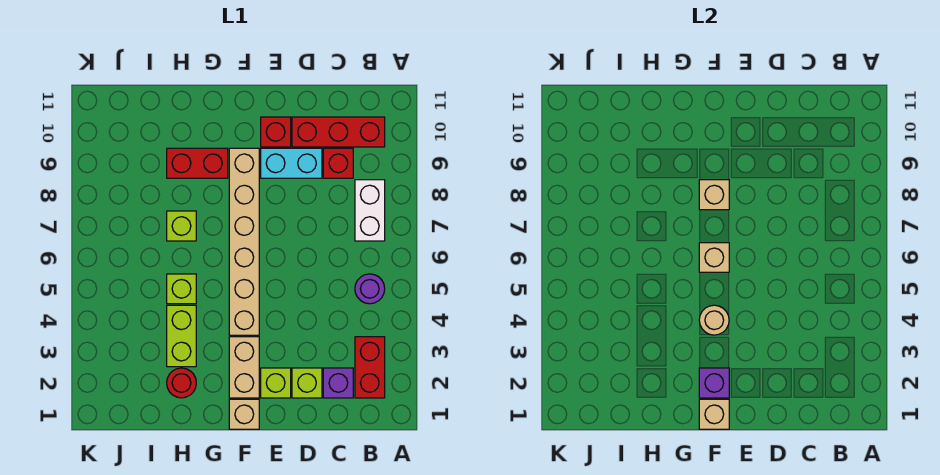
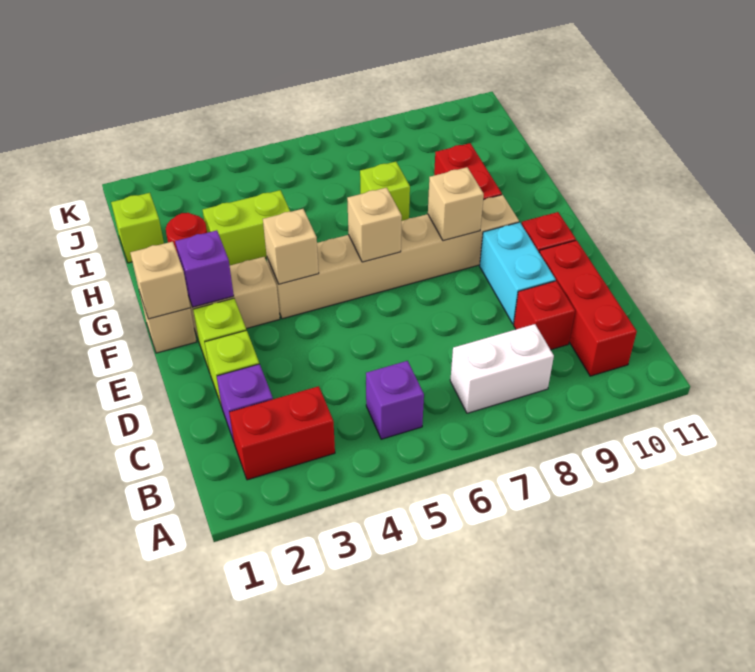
purple round brick B5 level 1 -> purple brick B5 level 1
tan round brick F4 level 2 -> tan brick F4 level 2
lime brick H5 level 1 -> lime brick I1 level 1

